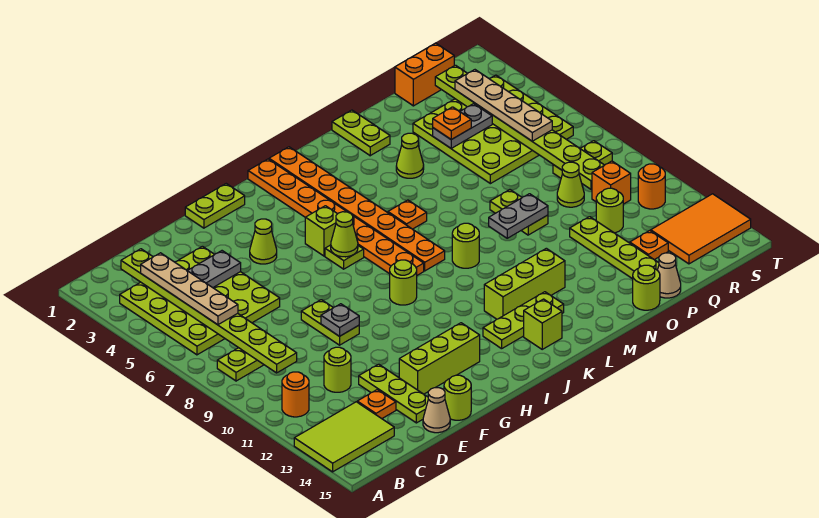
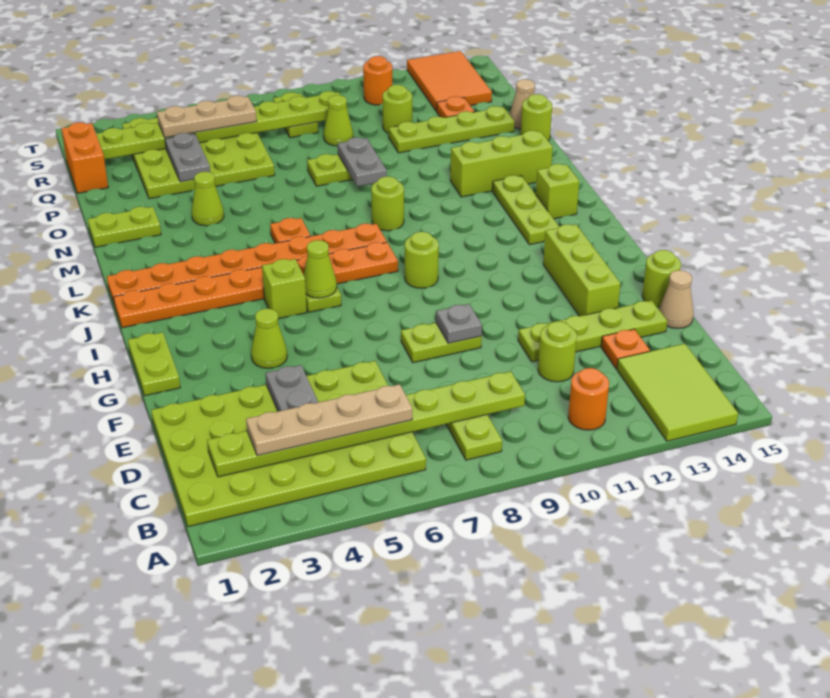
lime plate B3:E6 level 1 -> lime plate B1:E6 level 1
lime plate E12:E14 level 1 -> lime plate E11:E14 level 1
lime brick K12:M12 level 1 -> lime brick M12:M14 level 1
orange plate P4 level 3 -> none
tan plate R3:R6 level 3 -> tan plate R4:R6 level 3
orange brick R10 level 1 -> none

